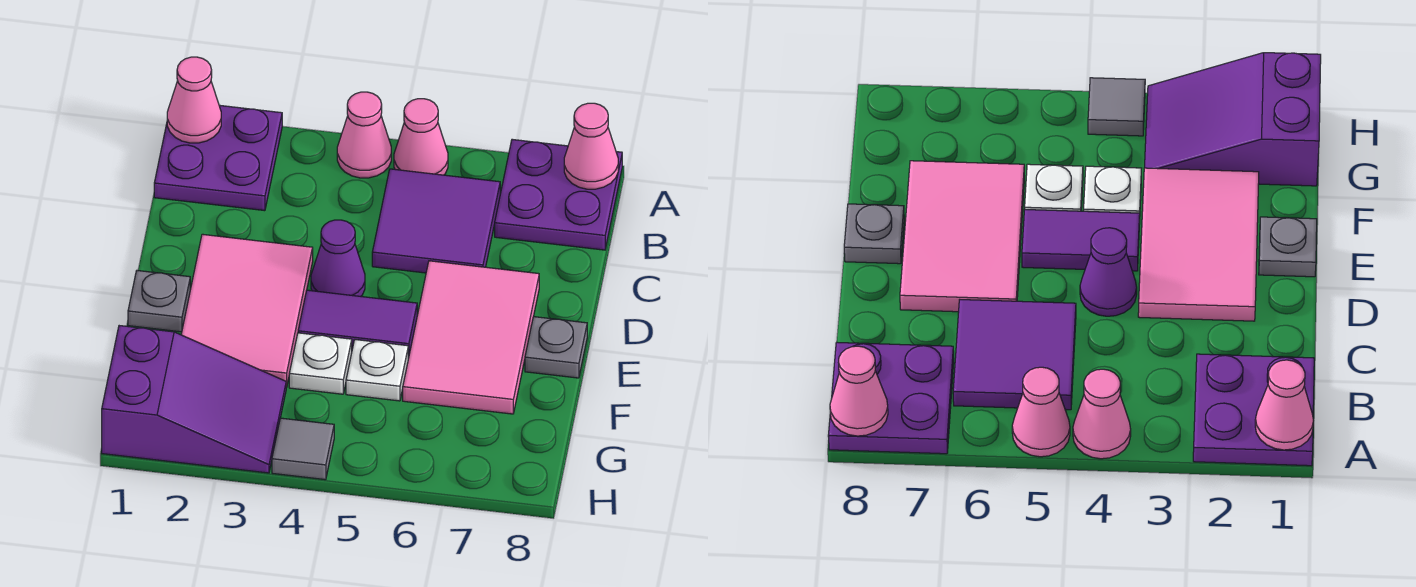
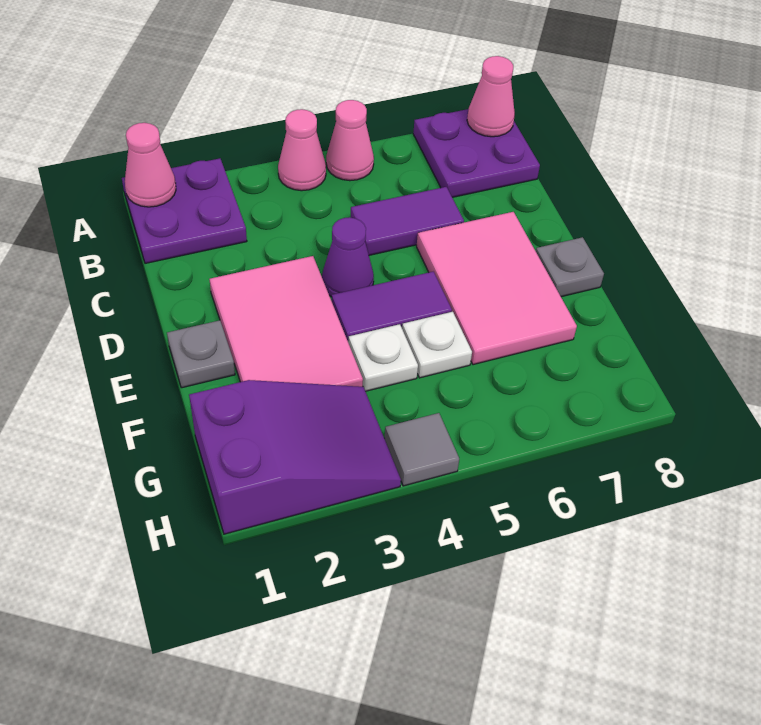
purple tile B5:C6 level 1 -> purple tile C5:C6 level 1

